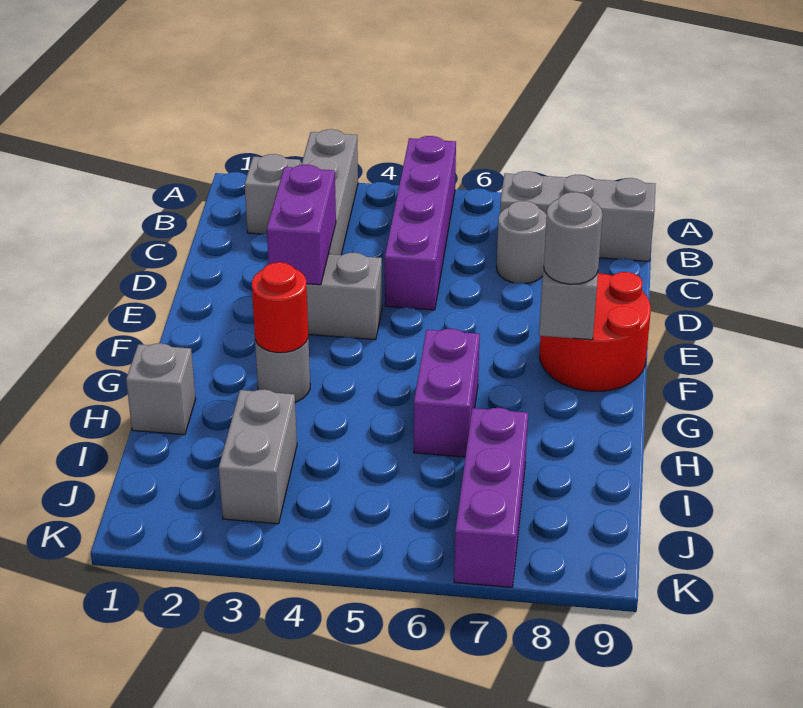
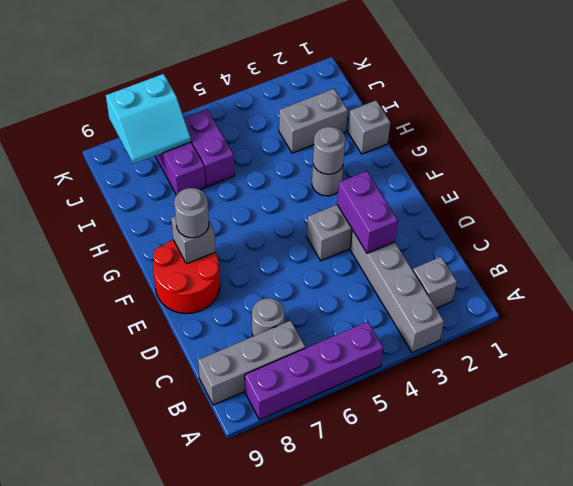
purple brick A5:D5 level 1 -> purple brick A5:A8 level 1
red round brick G3 level 2 -> grey round brick G3 level 2
purple brick G6:H6 level 1 -> purple brick I6:J6 level 1
grey brick I3:J3 level 1 -> grey brick I2:I3 level 1
none -> cyan slope J7:K8 level 2 top K

